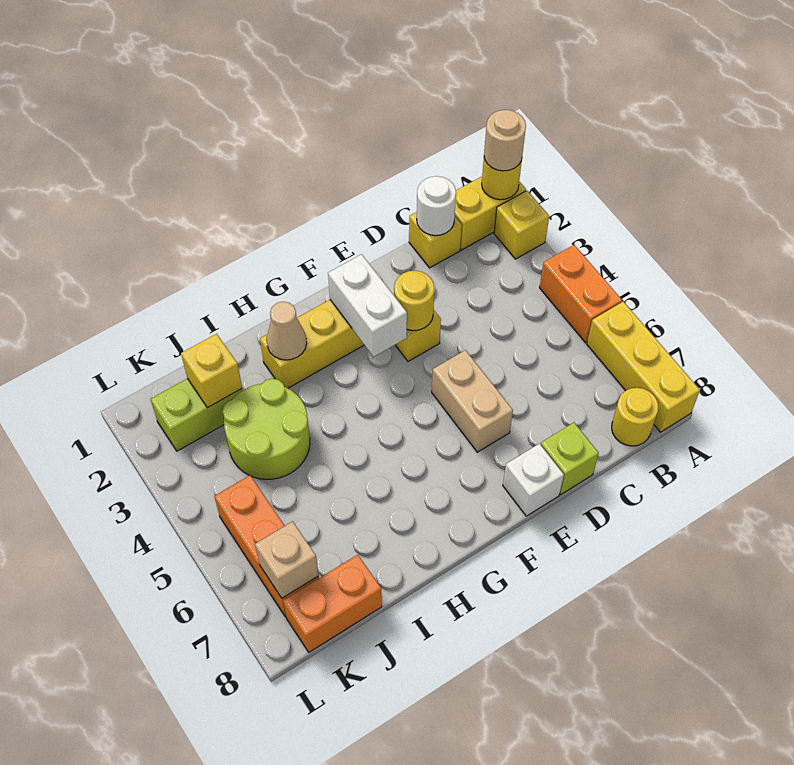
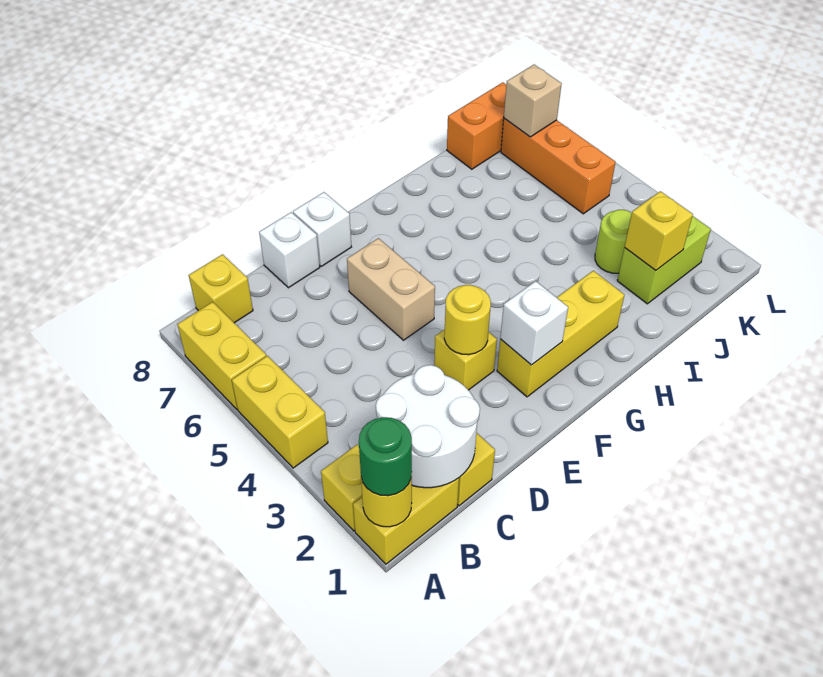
tan round brick A1 level 3 -> green round brick A1 level 3
orange brick A4:A5 level 1 -> yellow brick A4:A5 level 1
yellow brick A6:A8 level 1 -> yellow brick A6:A7 level 1
yellow round brick B8 level 1 -> yellow brick B8 level 1
white round brick C1 level 2 -> white round brick B1:C2 level 2
lime brick D8 level 1 -> white brick D8 level 1
white brick F2:F3 level 2 -> white brick F2 level 2
tan cone H2 level 2 -> none
lime round brick I3:J4 level 1 -> lime round brick J3 level 1

